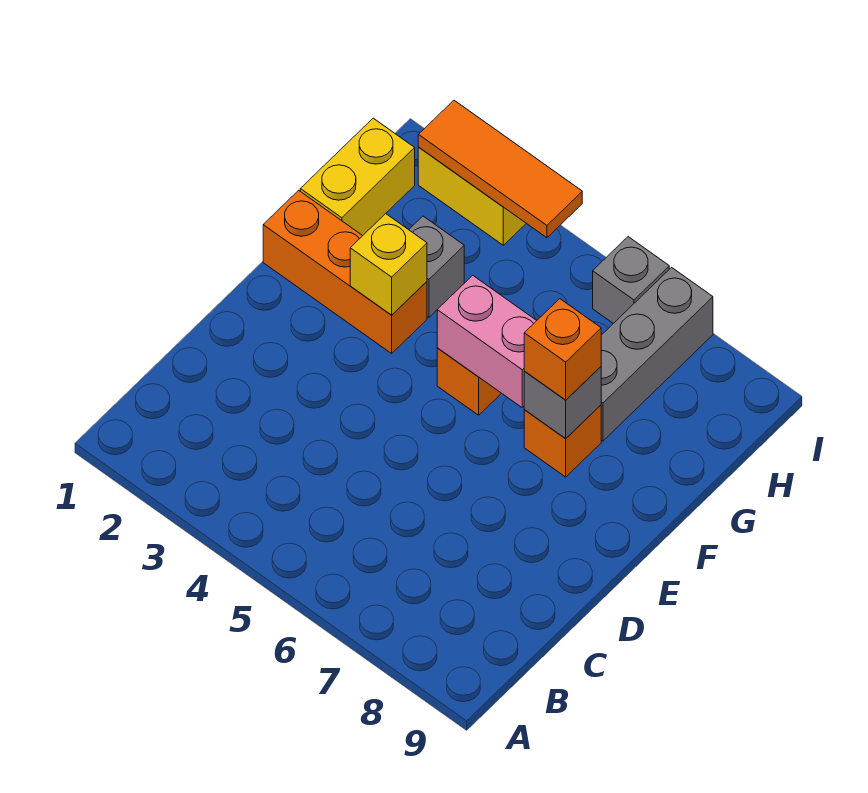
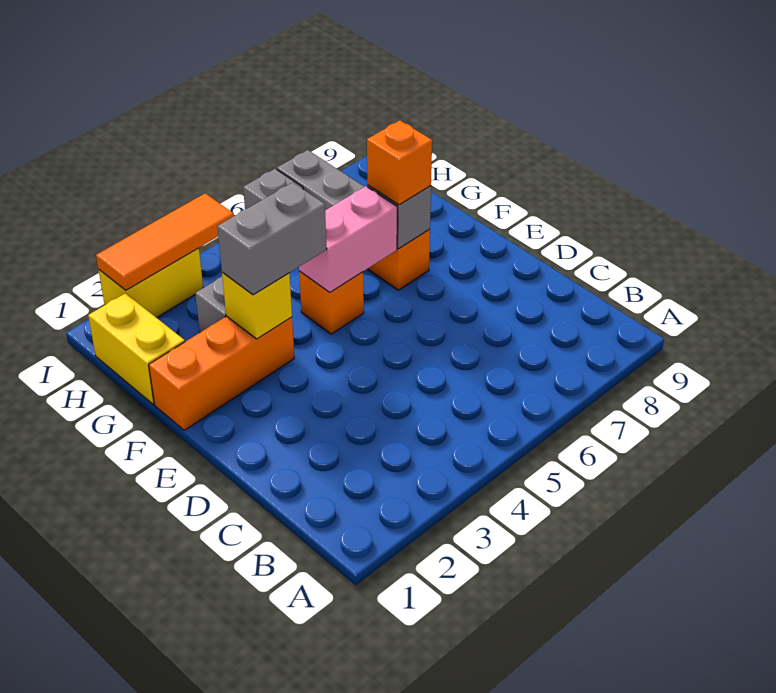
none -> grey brick F3:F4 level 3

